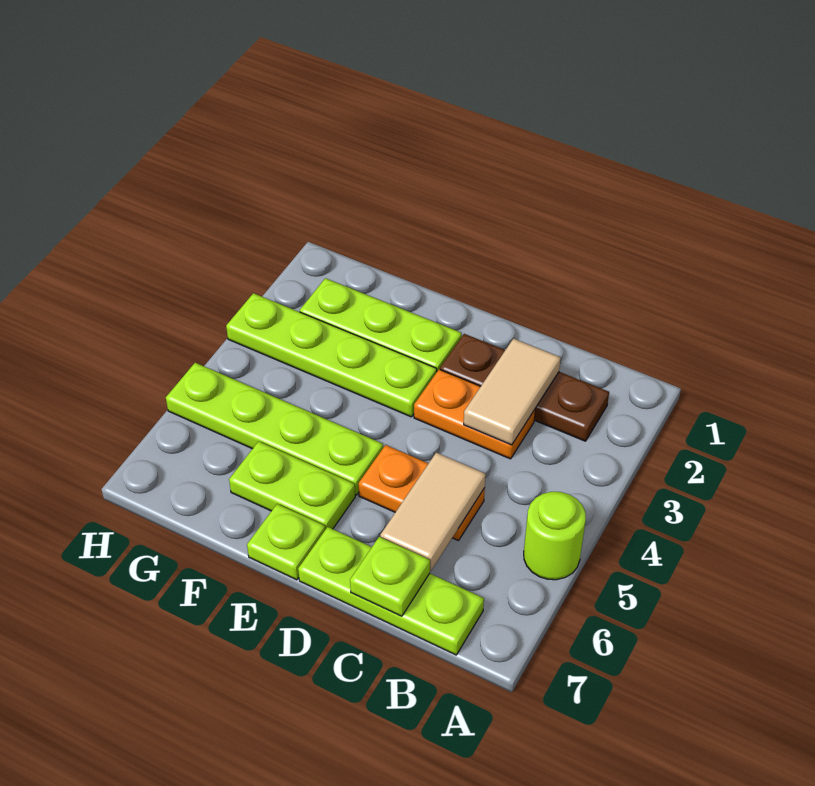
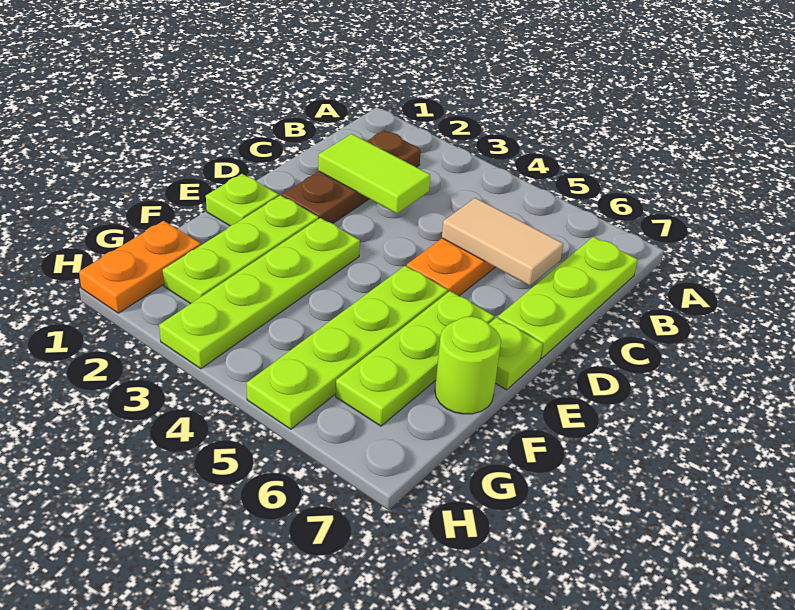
lime round brick A5 level 1 -> lime round brick F7 level 1
tan tile C2:C3 level 2 -> lime tile C2:C3 level 2
orange plate C3:D3 level 1 -> orange plate G1:H1 level 1
lime plate C7 level 2 -> lime plate E1 level 1
lime plate E6:F6 level 1 -> lime plate E6:G6 level 1

